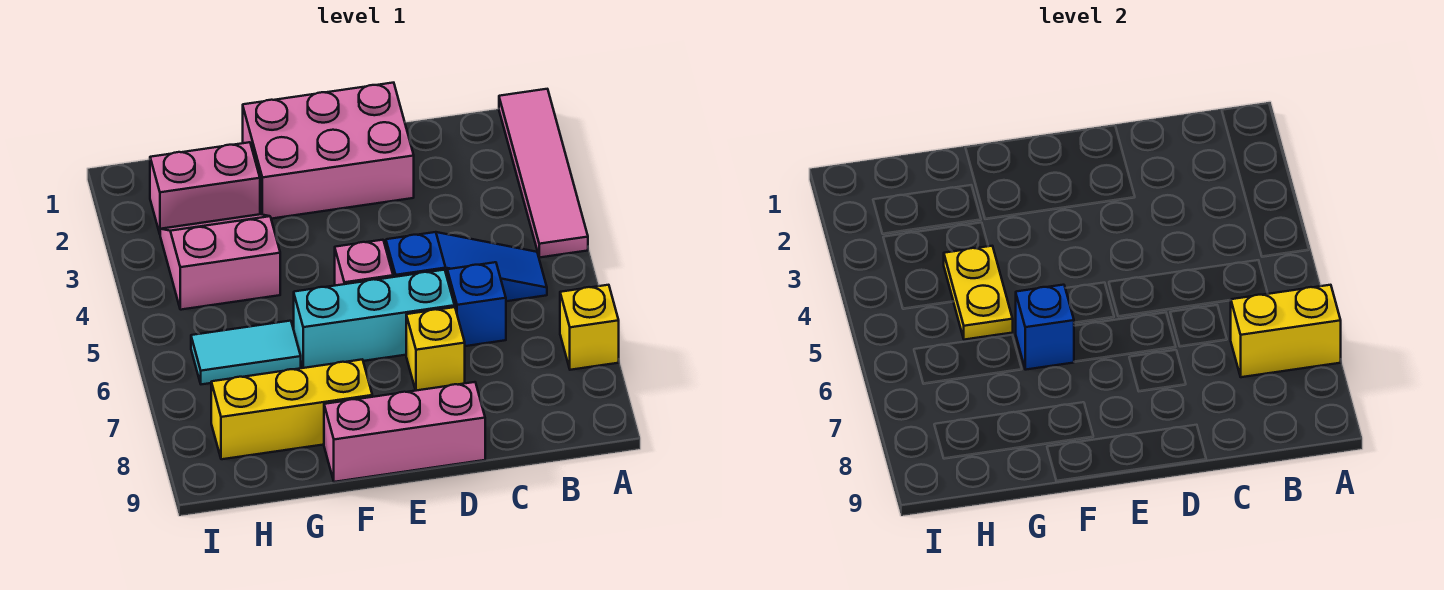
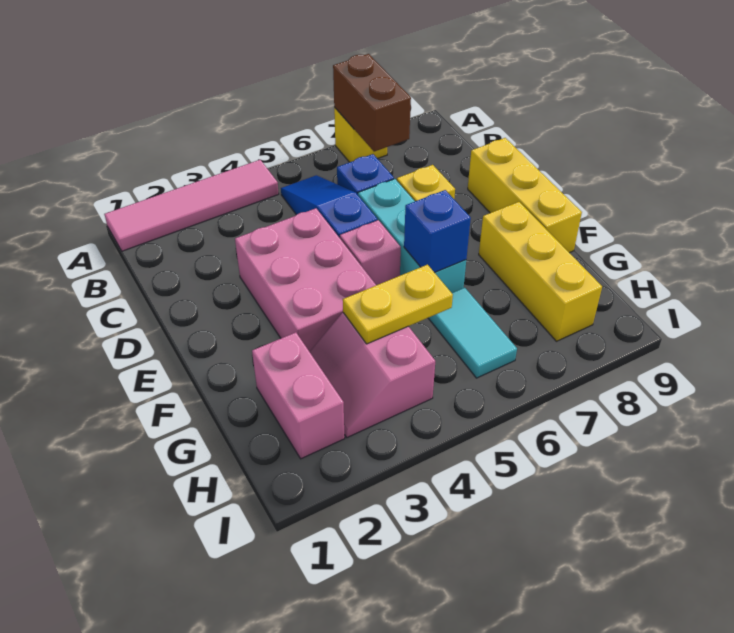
yellow brick A7:B7 level 2 -> brown brick A7:B7 level 2
pink brick D1:F2 level 1 -> pink brick D3:F4 level 1
pink brick D9:F9 level 1 -> yellow brick D9:F9 level 1

